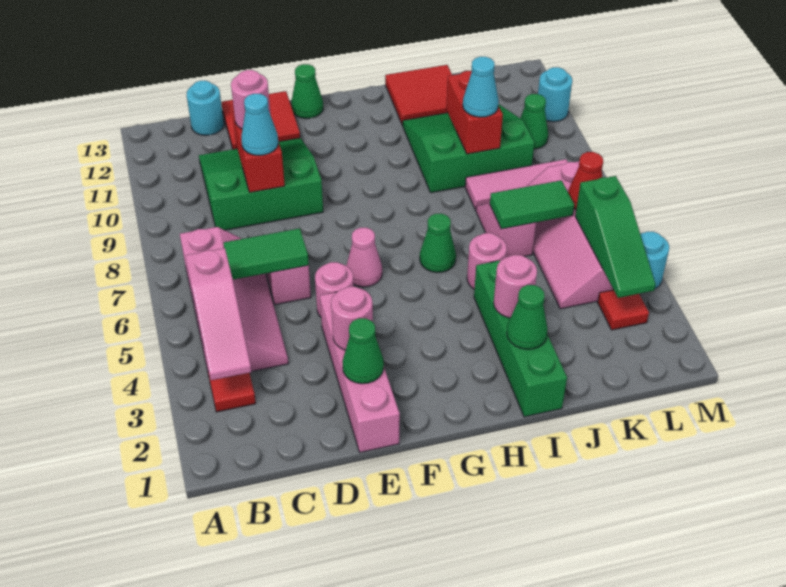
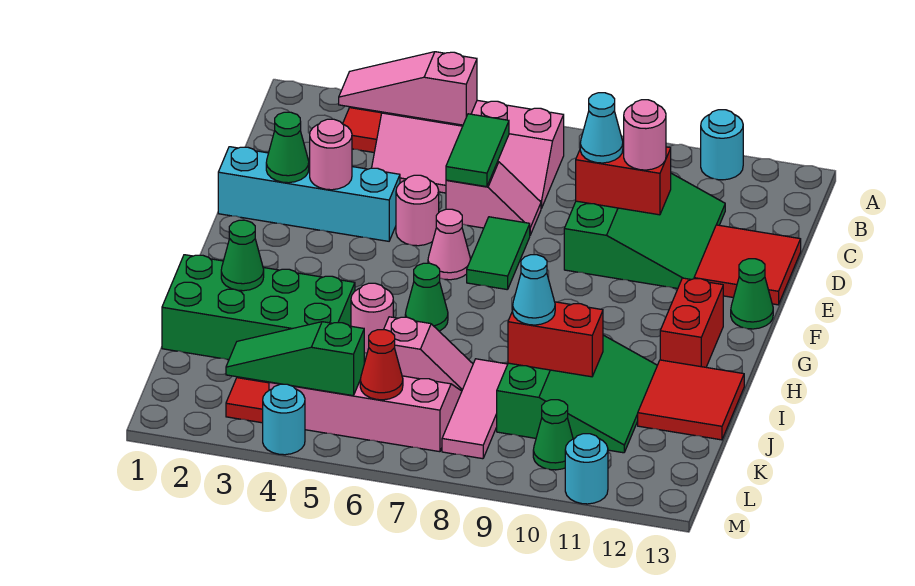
cyan round brick C13 level 1 -> cyan round brick A11 level 1
pink brick E1:E4 level 1 -> cyan brick E1:E4 level 1
none -> red brick G12:H12 level 1
green brick I1:I4 level 1 -> green brick I1:J4 level 1
pink round brick I3 level 2 -> none
green tile J6:K6 level 2 -> green tile E7:F7 level 1

